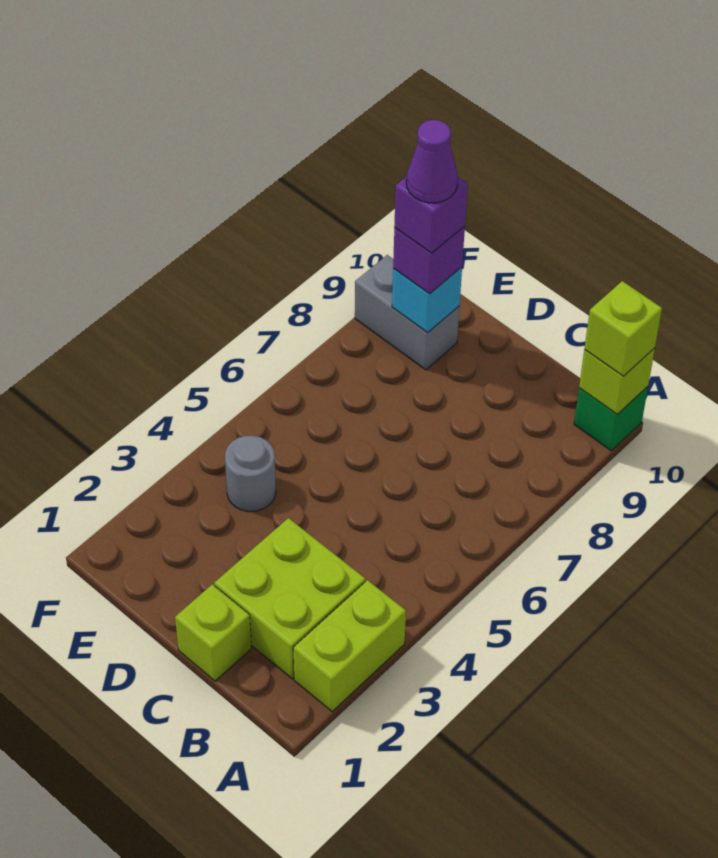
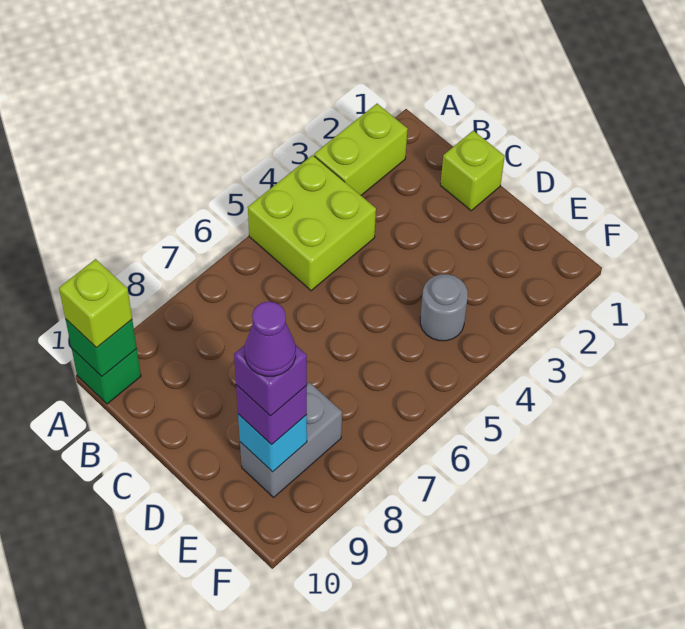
lime brick A10 level 2 -> green brick A10 level 2
lime brick B2:C3 level 1 -> lime brick A4:B5 level 1
grey brick E9:F9 level 1 -> grey brick E8:E9 level 1

